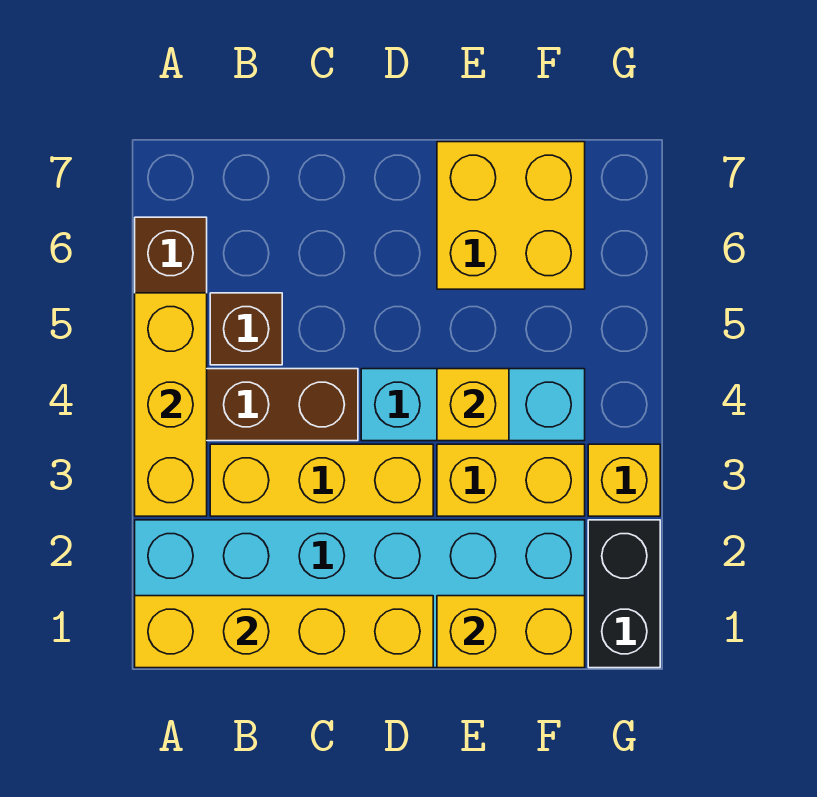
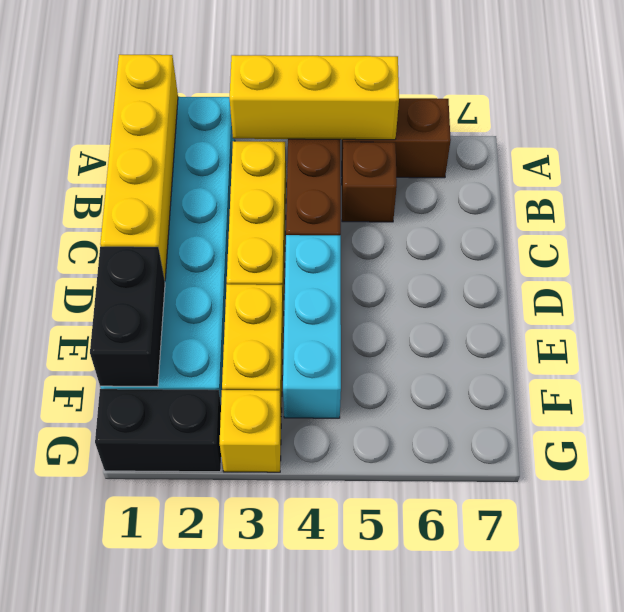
yellow brick E1:F1 level 2 -> black brick E1:F1 level 2
yellow brick E4 level 2 -> none
yellow brick E6:F7 level 1 -> none

